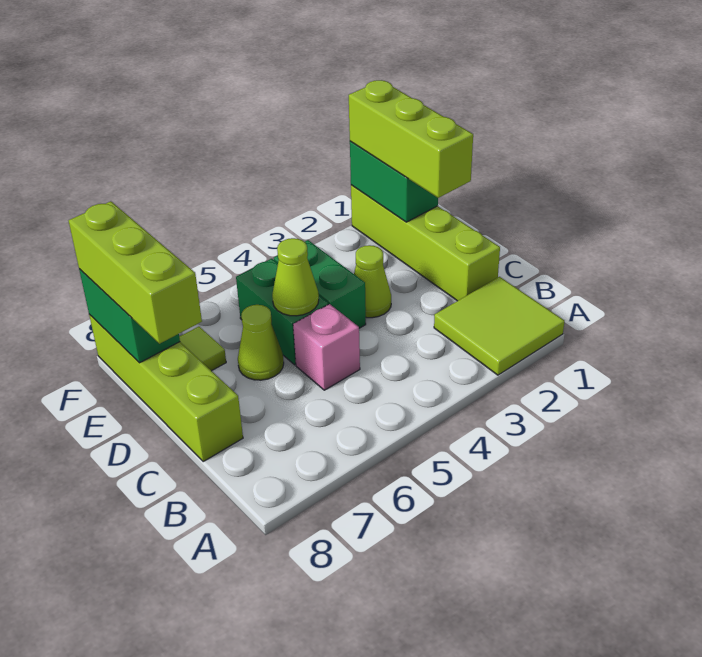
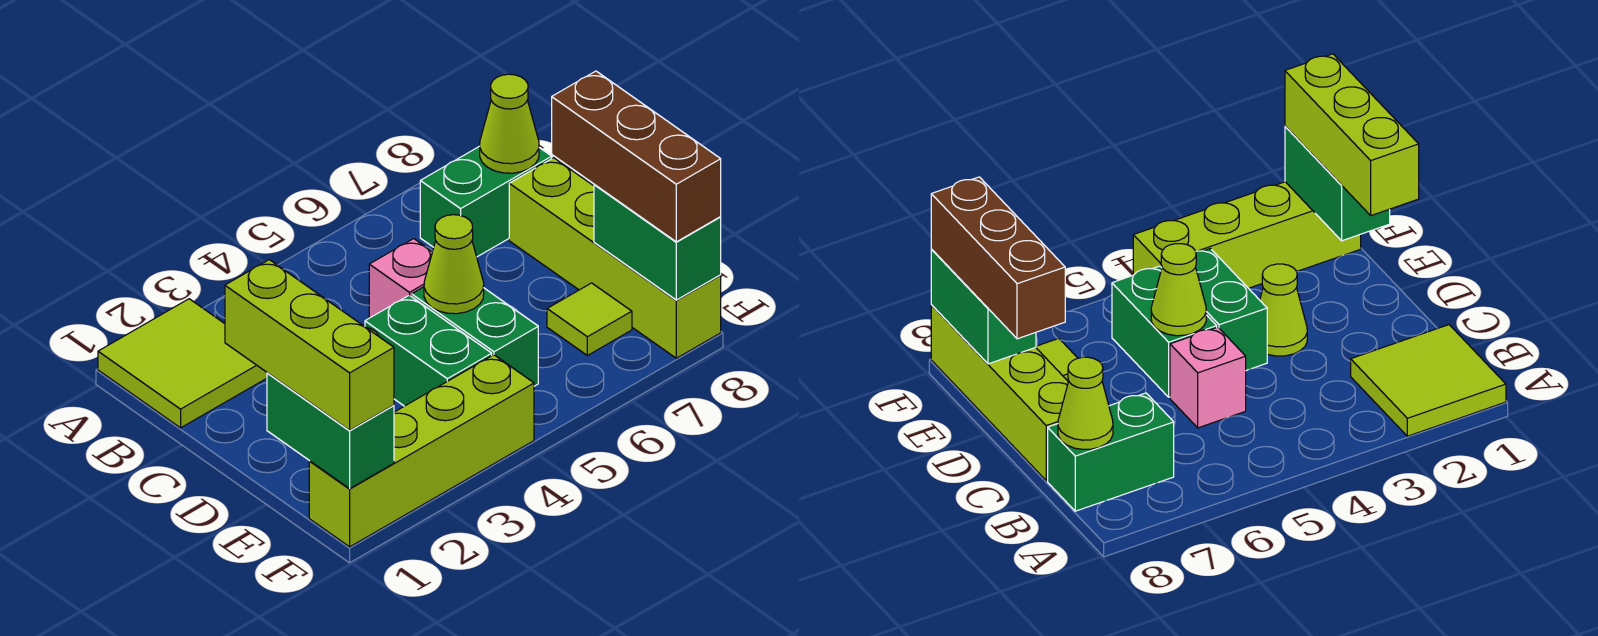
none -> green brick B7:B8 level 1
lime brick C1:F1 level 1 -> lime brick F1:F4 level 1
lime cone D6 level 1 -> lime cone B8 level 2
lime brick D8:F8 level 3 -> brown brick D8:F8 level 3

